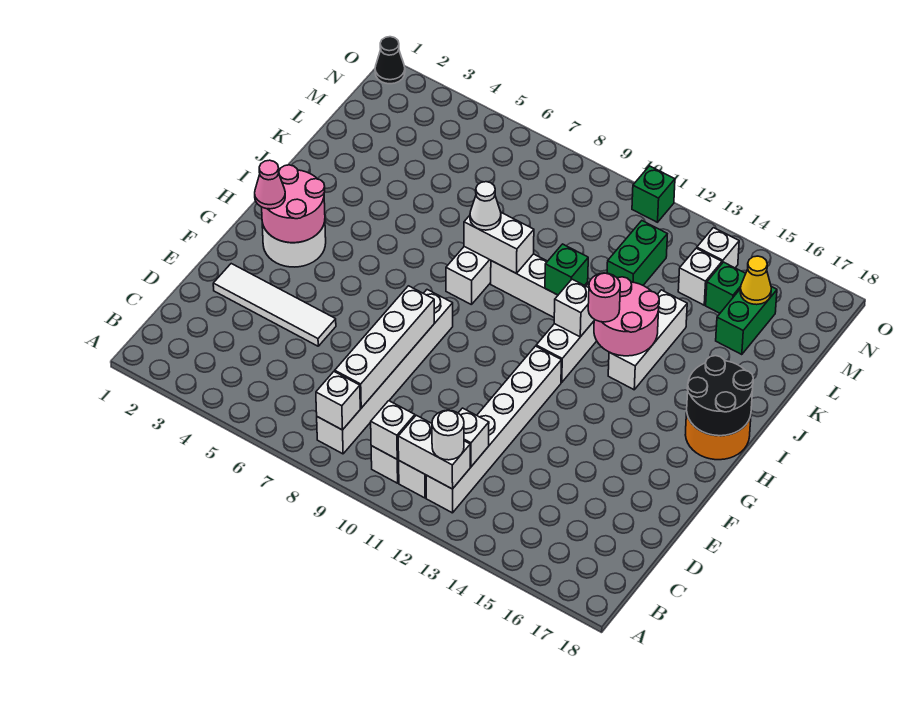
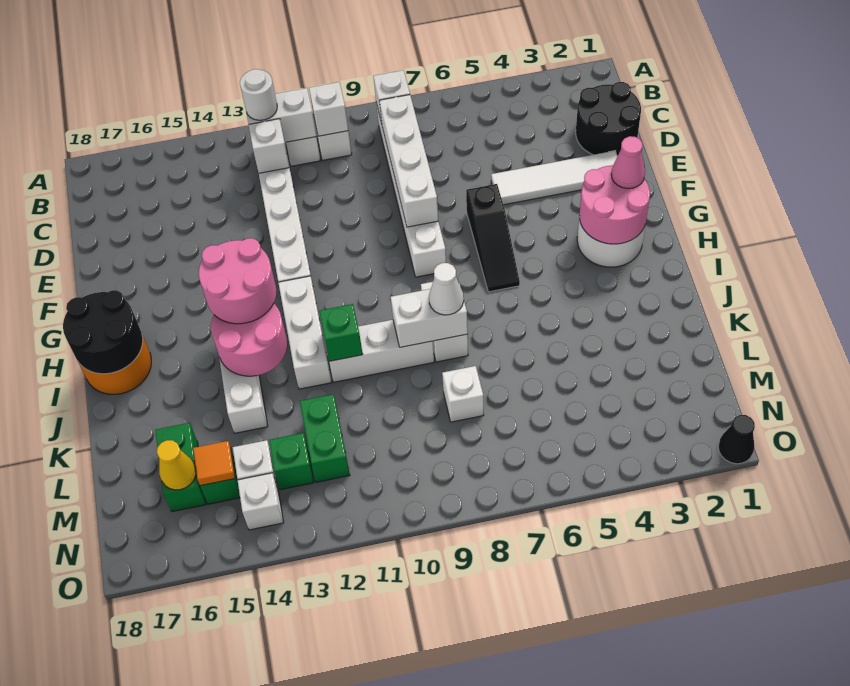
none -> black round brick C1:D2 level 1
none -> black slope F6:H6 level 1 top F
white brick I12 level 2 -> white brick L8 level 1
pink round brick I13 level 3 -> pink round brick H13:I14 level 3
none -> orange tile M15 level 2
green brick O11 level 1 -> green brick M13 level 1

